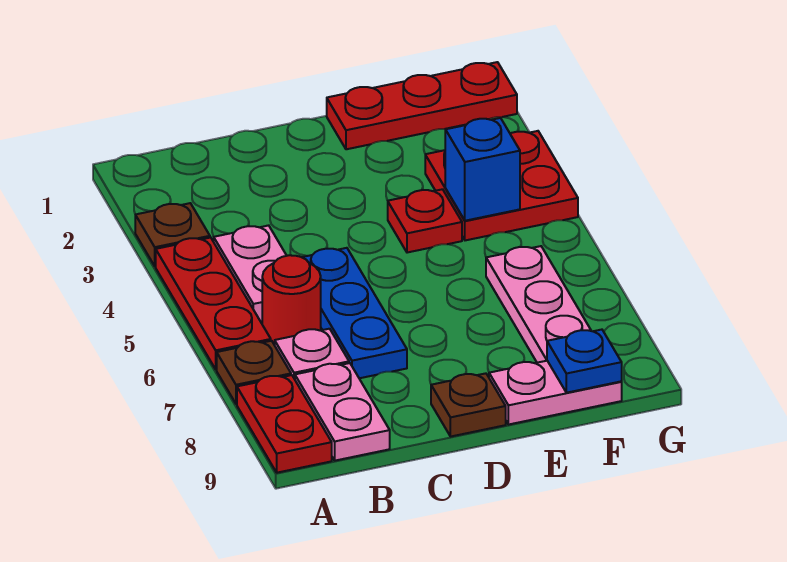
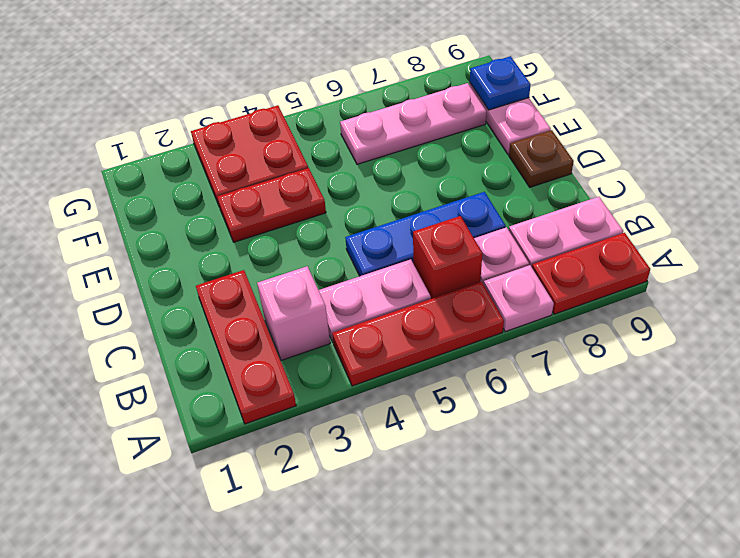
brown plate A3 level 1 -> none
brown plate A7 level 1 -> pink plate A7 level 1
none -> pink brick B3 level 1
red round brick B6 level 1 -> red brick B6 level 1
red plate E1:G1 level 1 -> red plate A2:C2 level 1
red plate E4 level 1 -> red plate E3:E4 level 1
blue brick F4 level 2 -> none

